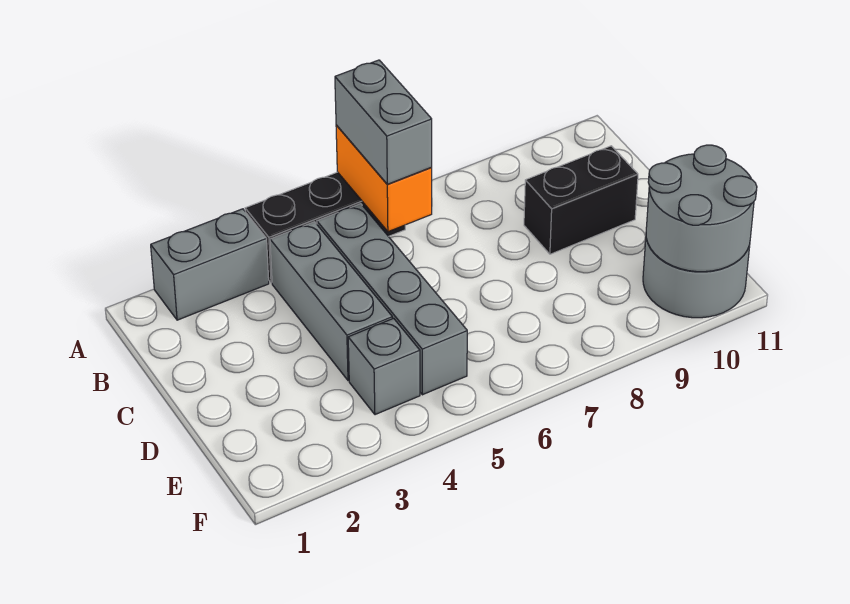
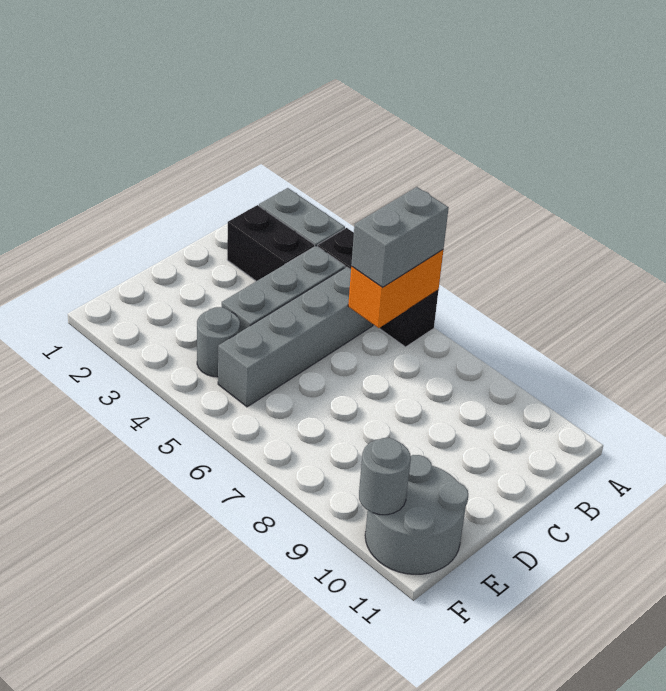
black brick C9:C10 level 1 -> black brick B2:B3 level 1
grey brick E4 level 1 -> grey round brick E4 level 1
grey round brick E10:F11 level 2 -> grey round brick F10 level 2

